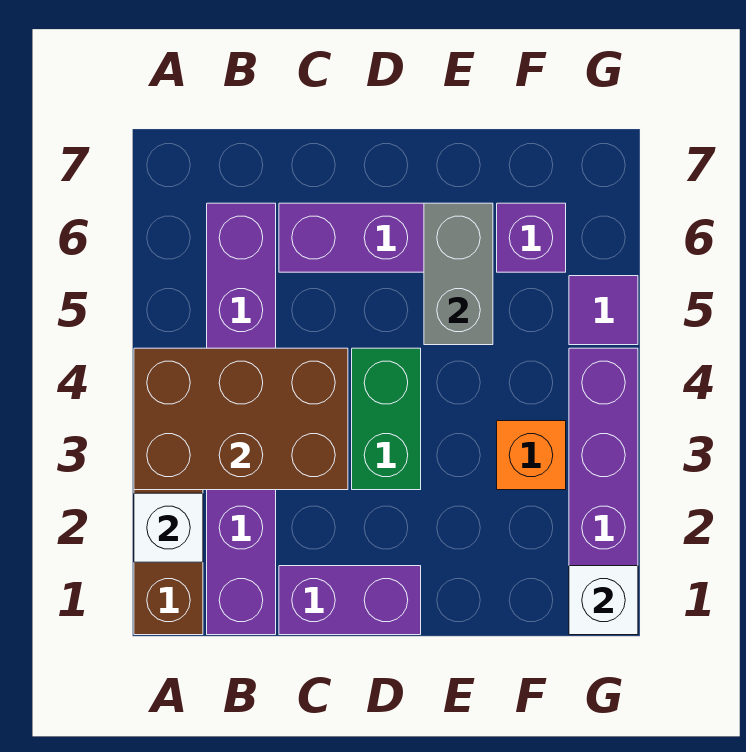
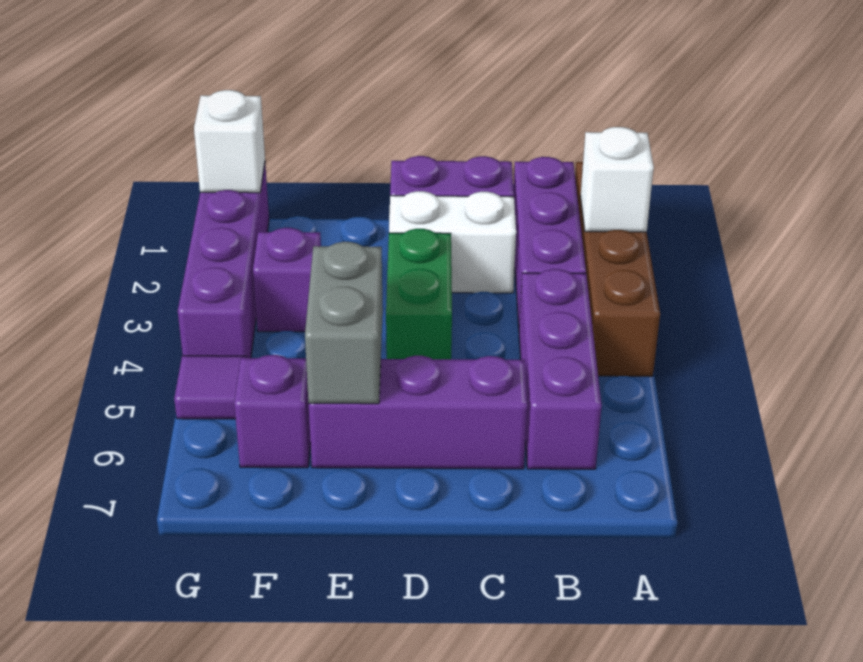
brown brick A3:C4 level 2 -> none
none -> white brick C2:D2 level 1
orange brick F3 level 1 -> purple brick F3 level 1

